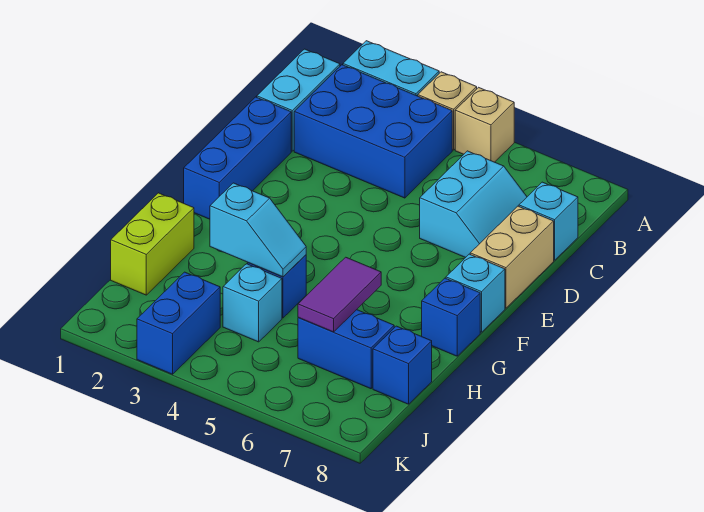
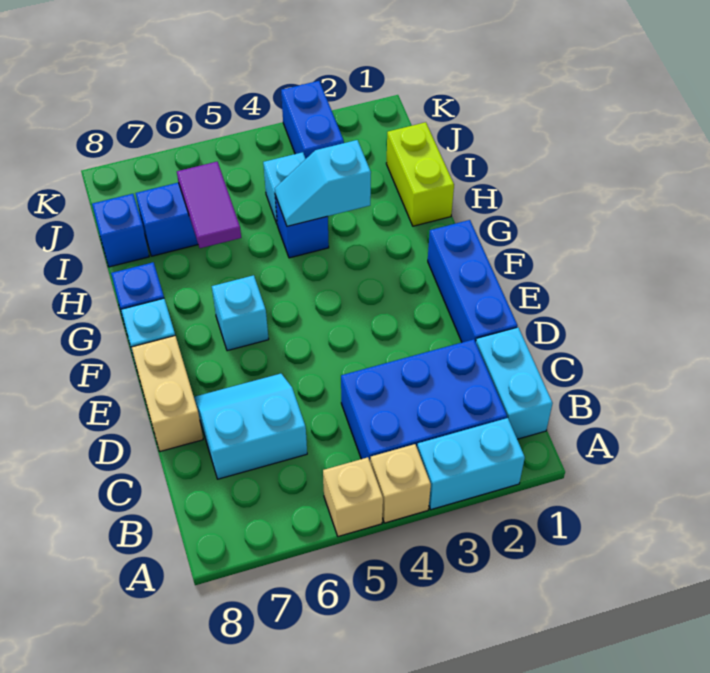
cyan slope C6:D7 level 1 top 6 -> cyan slope C6:D7 level 1 top C
cyan brick C8 level 1 -> cyan brick F6 level 1

